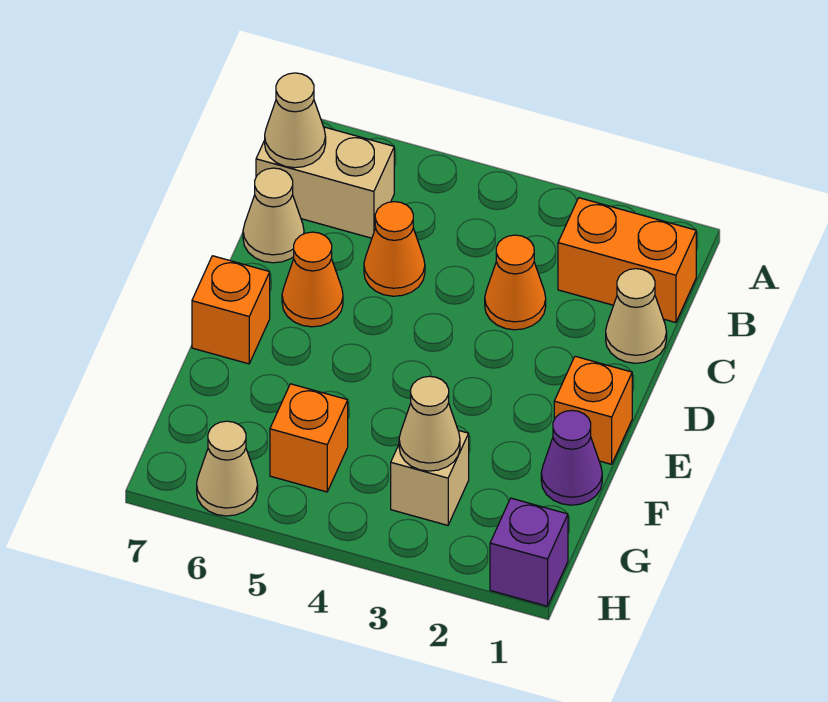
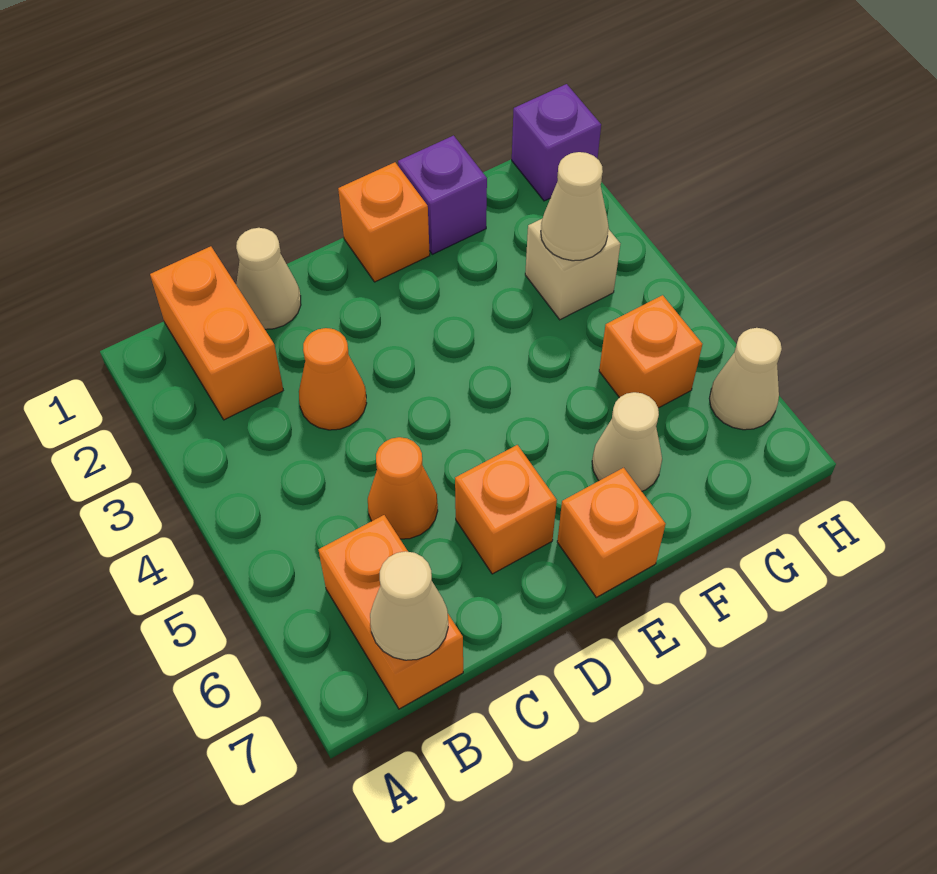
tan brick B6:B7 level 1 -> orange brick B6:B7 level 1
tan cone C7 level 1 -> tan cone F6 level 1
orange cone D6 level 1 -> orange brick D6 level 1
purple cone F1 level 1 -> purple brick F1 level 1

